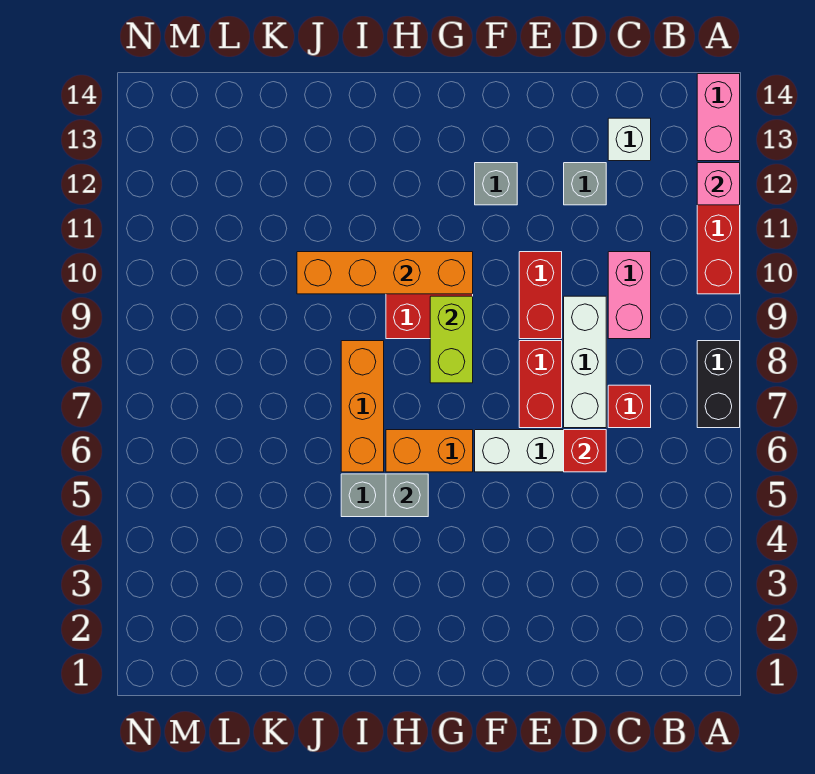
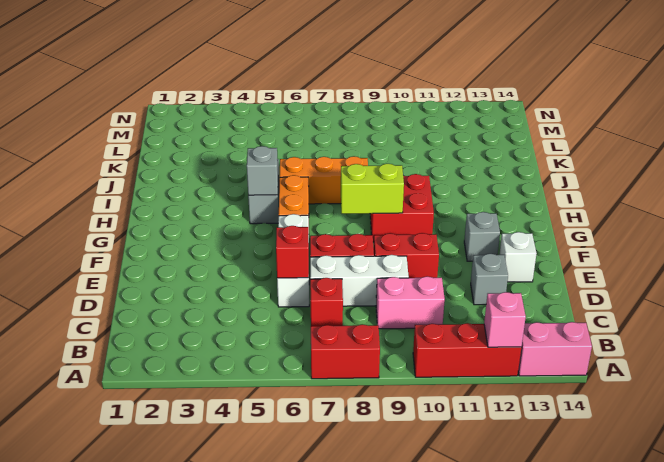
black brick A7:A8 level 1 -> red brick A7:A8 level 1
white brick C13 level 1 -> white brick E13 level 1
orange brick G10:J10 level 2 -> none

